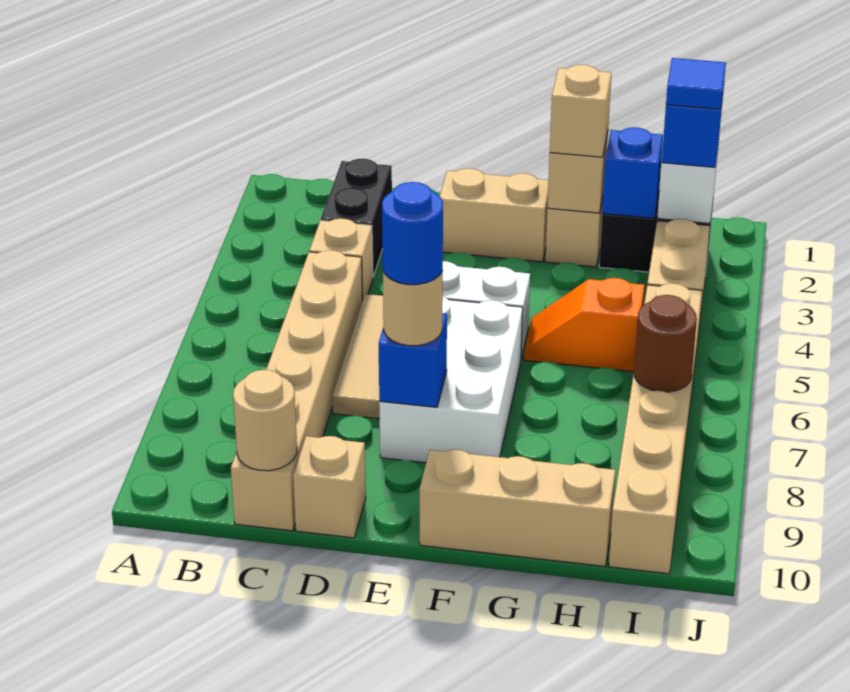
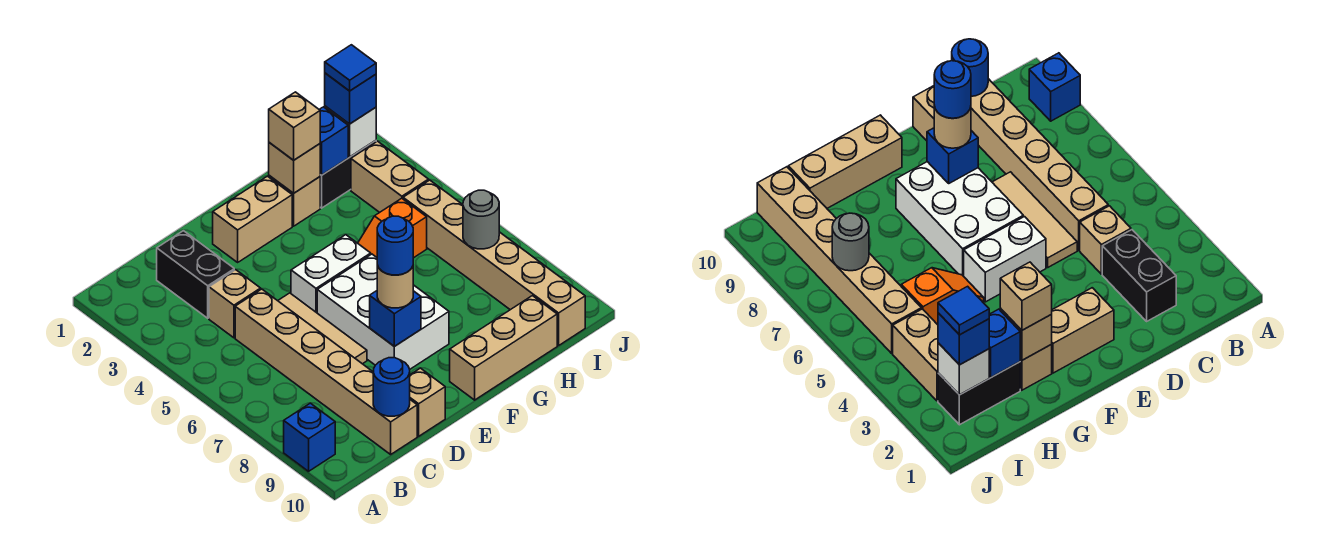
none -> blue brick A9 level 1
tan round brick C10 level 2 -> blue round brick C10 level 2
brown round brick I7 level 2 -> grey round brick I7 level 2

